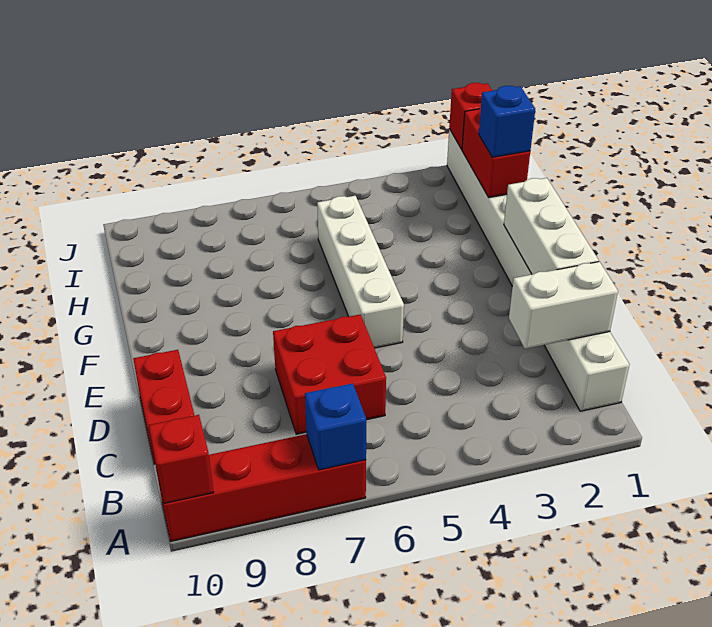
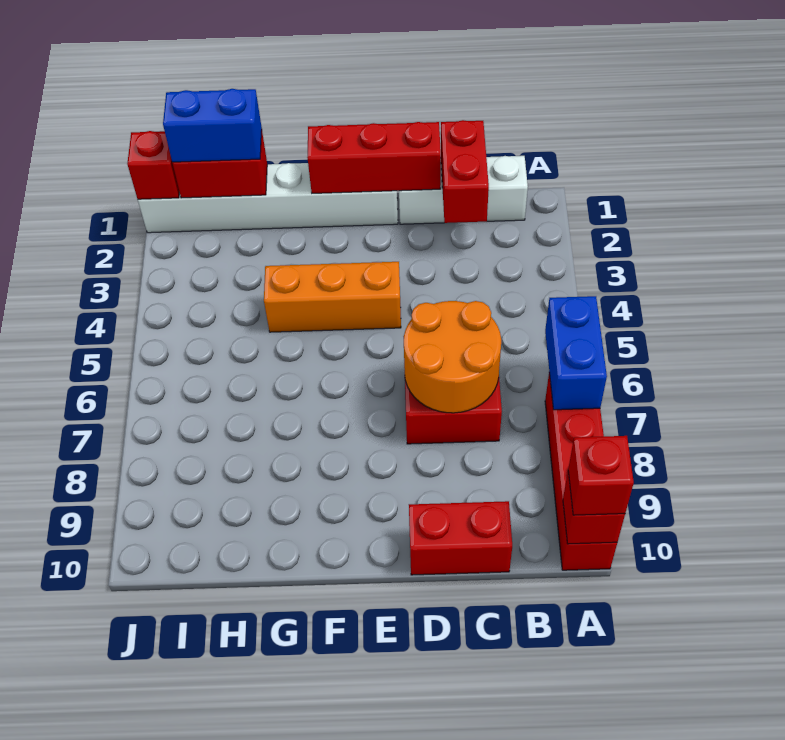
blue brick A7 level 2 -> blue brick A6:A7 level 2
none -> red brick A10 level 3
white brick C1:C2 level 2 -> red brick C1:C2 level 2
none -> orange round brick C6:D7 level 2
white brick D1:F1 level 2 -> red brick D1:F1 level 2
none -> orange brick E4:G4 level 1
white brick E5:H5 level 1 -> none
blue brick H1 level 3 -> blue brick H1:I1 level 3

